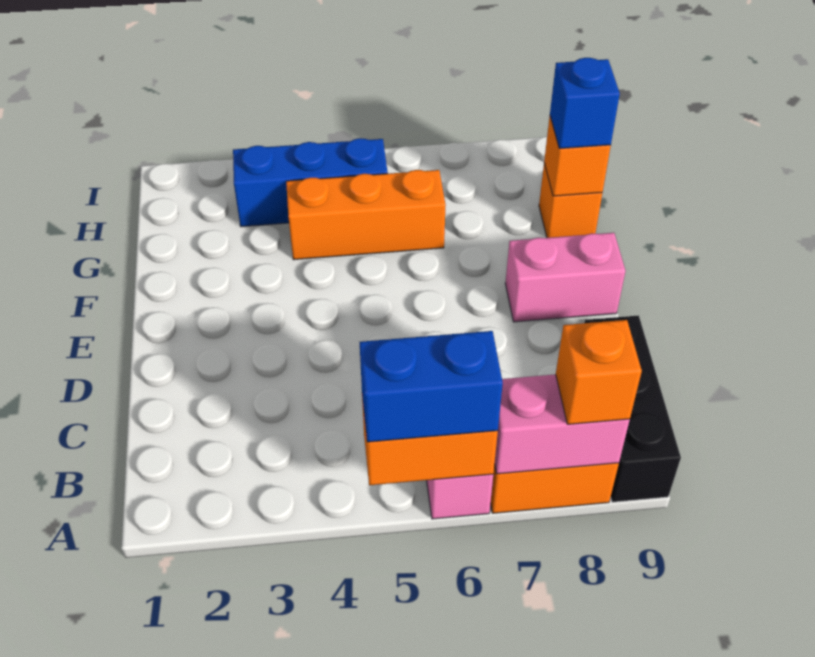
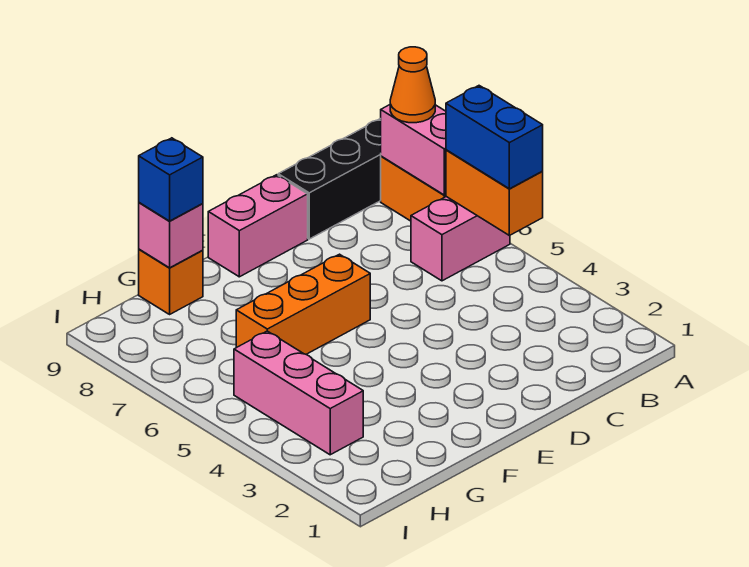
orange brick A8 level 3 -> orange cone A8 level 3
pink brick E8:E9 level 1 -> pink brick D9:E9 level 1
orange brick G4:G6 level 1 -> orange brick E6:G6 level 1
orange brick G9 level 2 -> pink brick G9 level 2
blue brick H3:H5 level 1 -> pink brick H3:H5 level 1

